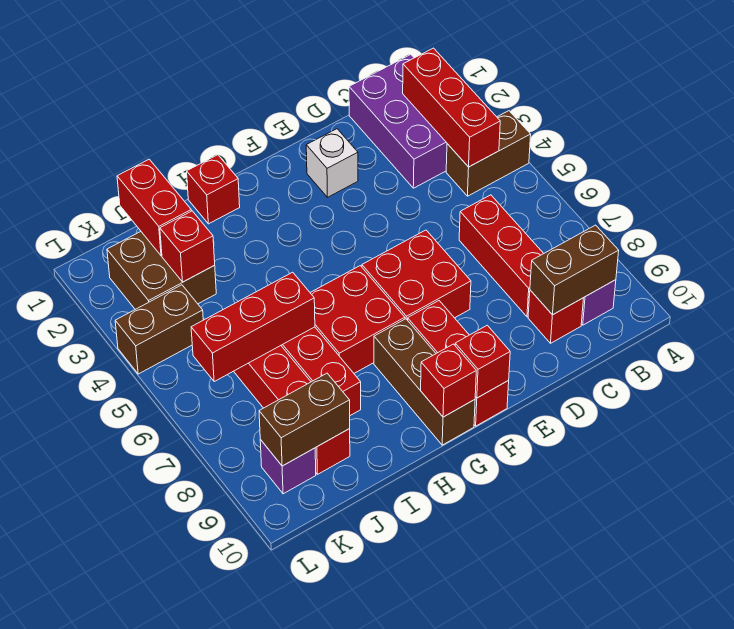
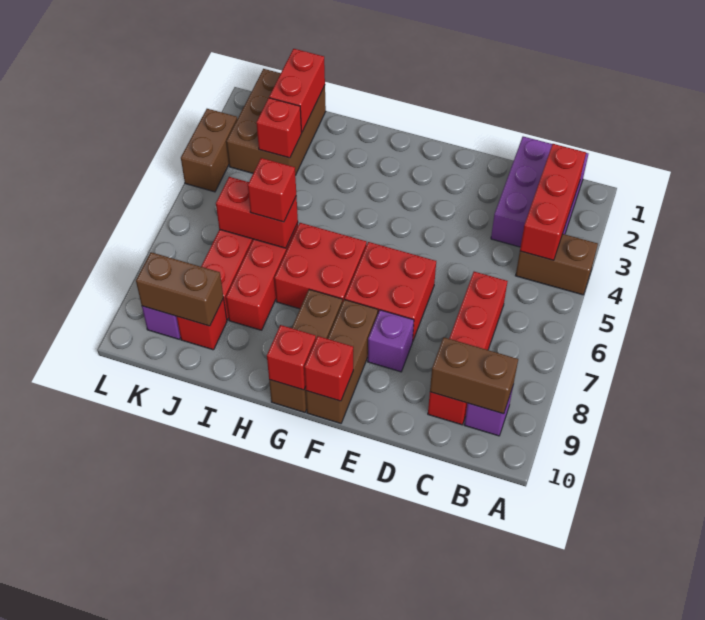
white brick E2 level 1 -> none
none -> purple brick E8 level 1
red brick F8:F10 level 1 -> brown brick F8:F10 level 1
red brick H1 level 1 -> red brick I6 level 3
red brick I6:K6 level 2 -> red brick I6:J6 level 2
brown brick J2:K3 level 1 -> brown brick J1:K3 level 1
brown brick K4:L4 level 1 -> brown brick L3:L4 level 1

